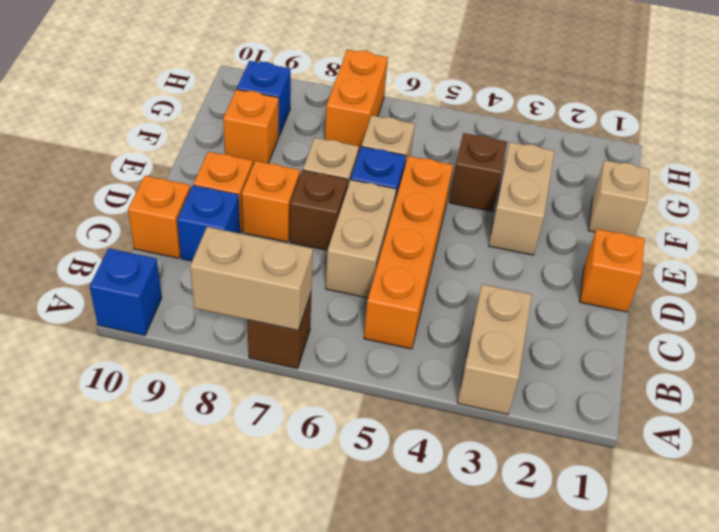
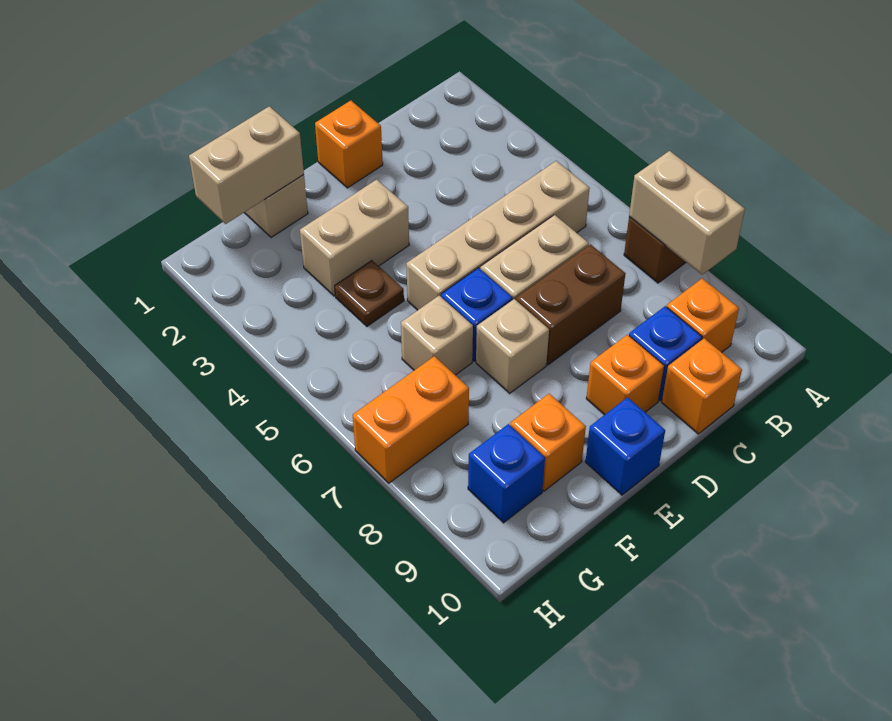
tan brick A3:B3 level 1 -> tan brick F1:G1 level 2
blue brick A10 level 1 -> blue brick E10 level 1
orange brick B5:E5 level 1 -> tan brick B5:E5 level 1
brown brick D7 level 1 -> brown brick C7:D7 level 1
orange brick D8 level 1 -> orange brick B9 level 1
brown brick F4 level 1 -> brown plate F4 level 1

